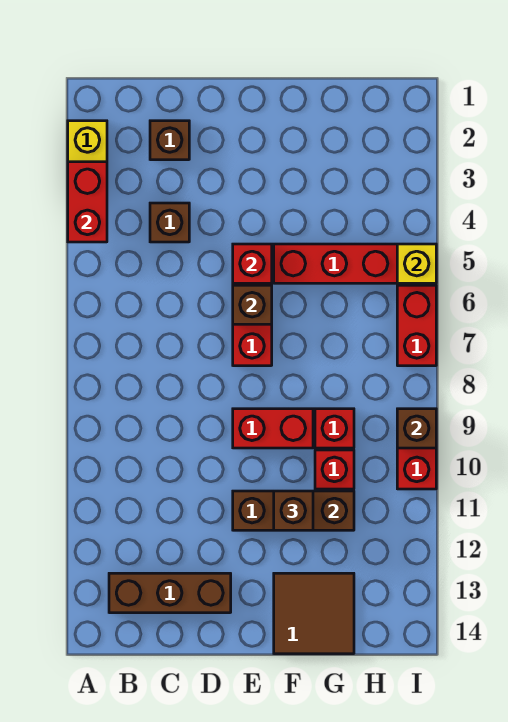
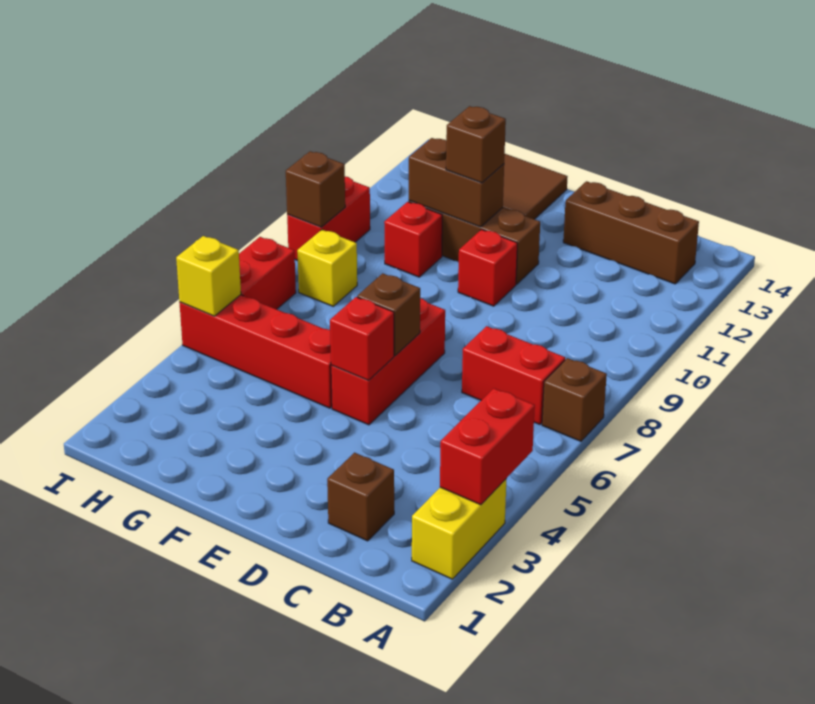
brown brick C4 level 1 -> brown brick A7 level 1
red brick E9:F9 level 1 -> red brick B7:C7 level 1
red brick G9 level 1 -> red brick E10 level 1
none -> yellow brick H8 level 1

